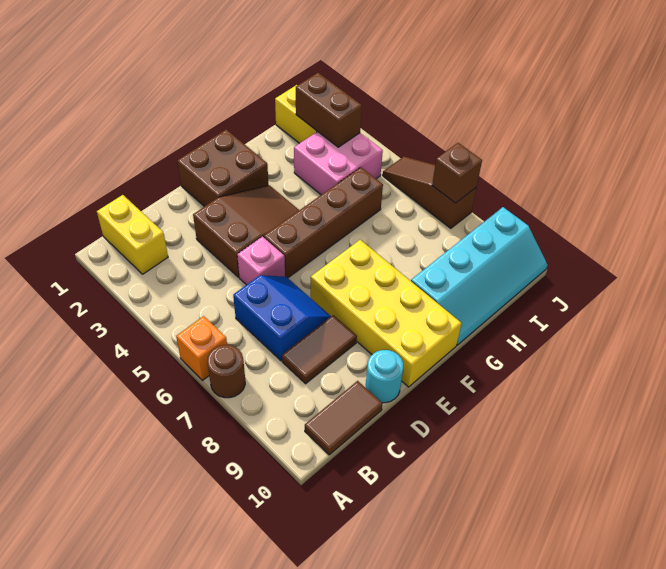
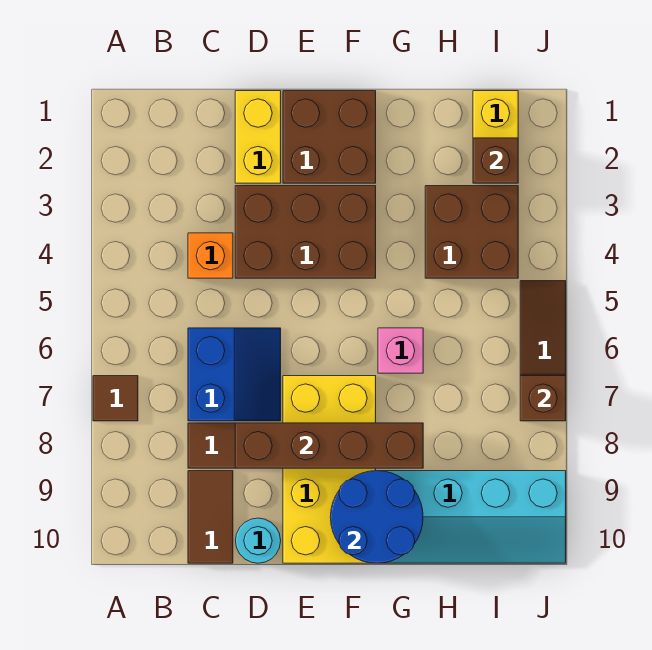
orange brick A6 level 1 -> orange brick C4 level 1
brown round brick A7 level 1 -> brown tile A7 level 1
yellow brick B1:B2 level 1 -> yellow brick D1:D2 level 1
brown tile B10:C10 level 1 -> brown tile C9:C10 level 1
brown slope D3:F4 level 1 top D -> brown brick D3:F4 level 1
pink brick D5 level 1 -> pink brick G6 level 1
brown brick E5:H5 level 1 -> brown brick D8:G8 level 2
none -> blue round brick F9:G10 level 2
pink brick H3:I4 level 1 -> brown brick H3:I4 level 1
brown brick I2:I3 level 2 -> brown brick I2 level 2

